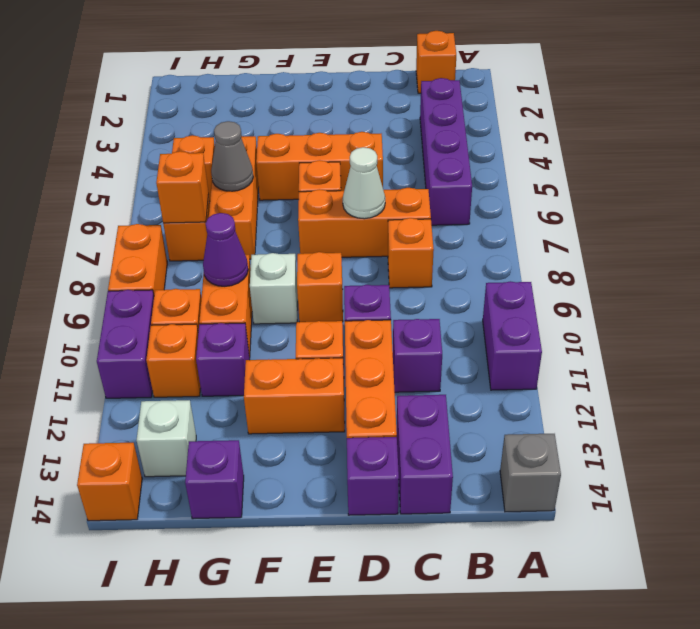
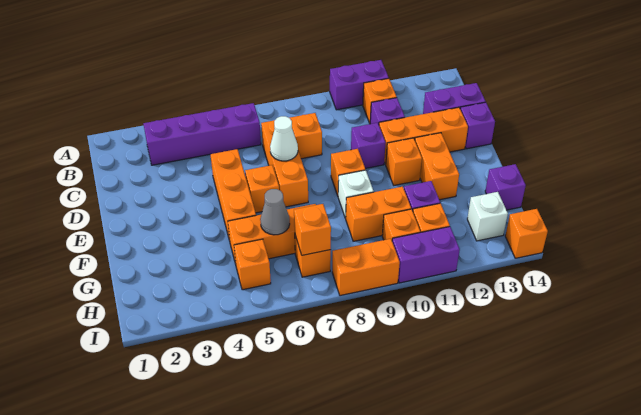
grey brick A14 level 1 -> none
orange brick B1 level 1 -> orange brick B11 level 1
purple cone G9 level 2 -> none

